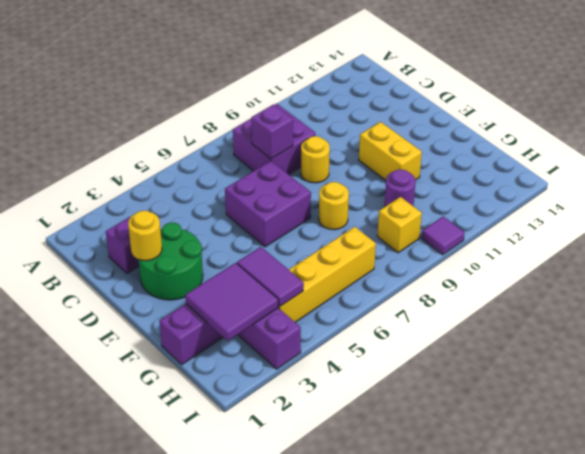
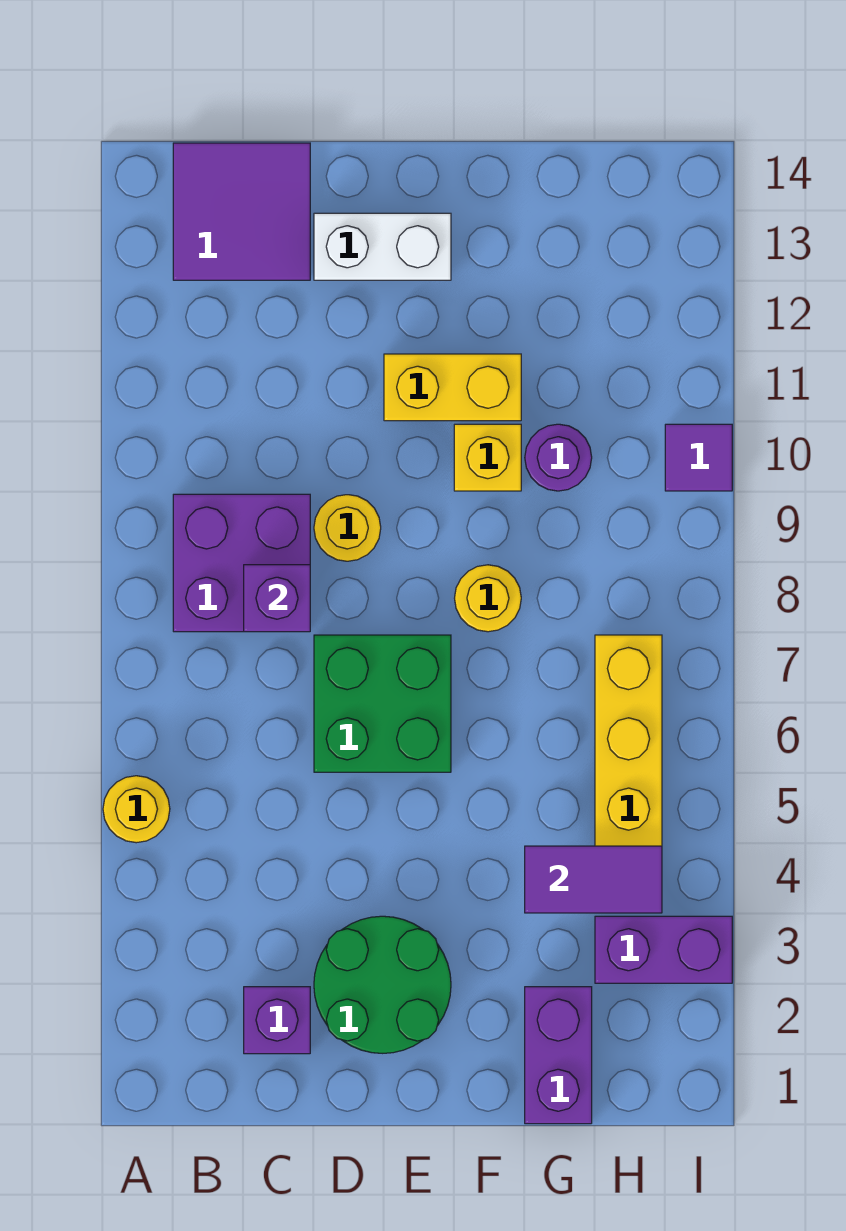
yellow round brick D2 level 2 -> yellow round brick A5 level 1
purple brick D6:E7 level 1 -> green brick D6:E7 level 1
none -> white brick D13:E13 level 1
purple tile G2:H3 level 2 -> purple tile B13:C14 level 1
yellow brick H9 level 1 -> yellow brick F10 level 1

